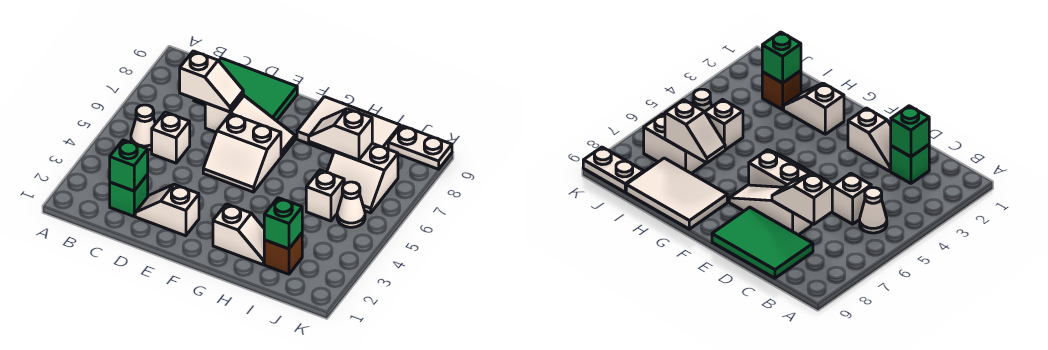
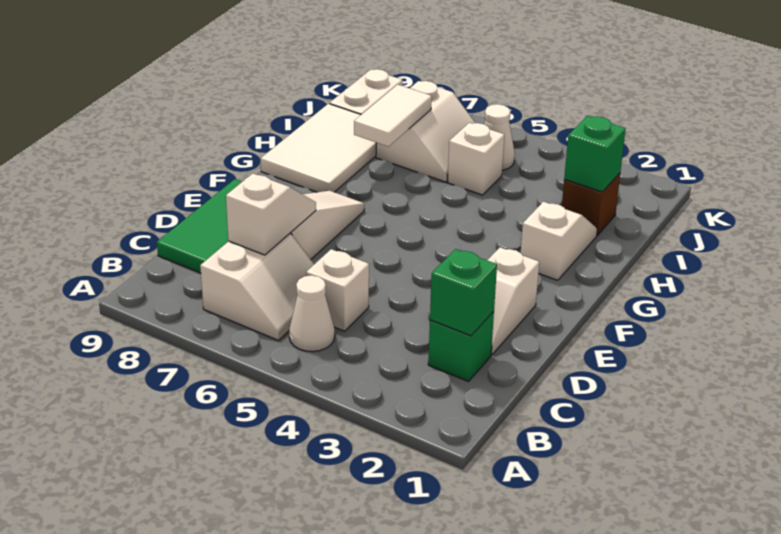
white slope E5:F6 level 1 top 6 -> white slope B6:C7 level 1 top 7
white slope H7:I7 level 2 top I -> white tile H7:I7 level 2

